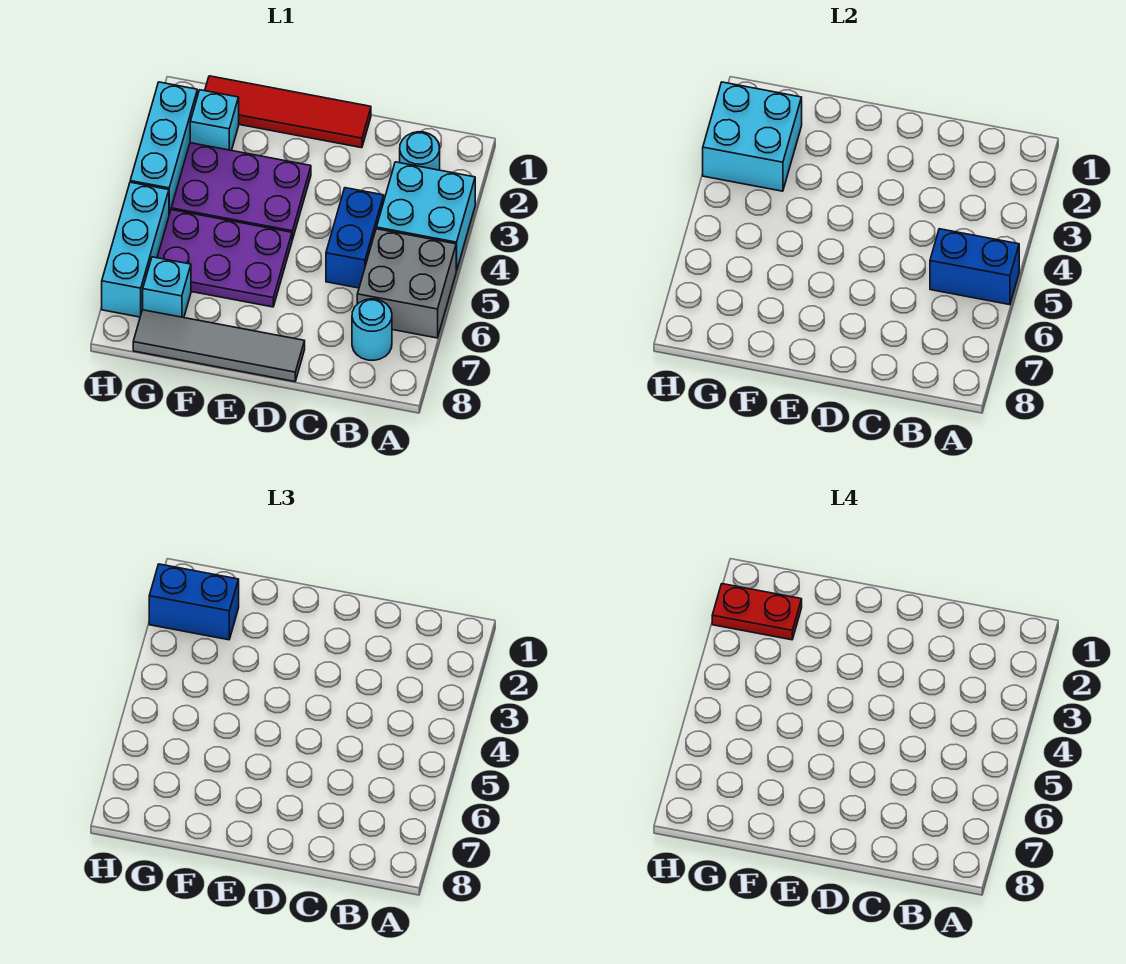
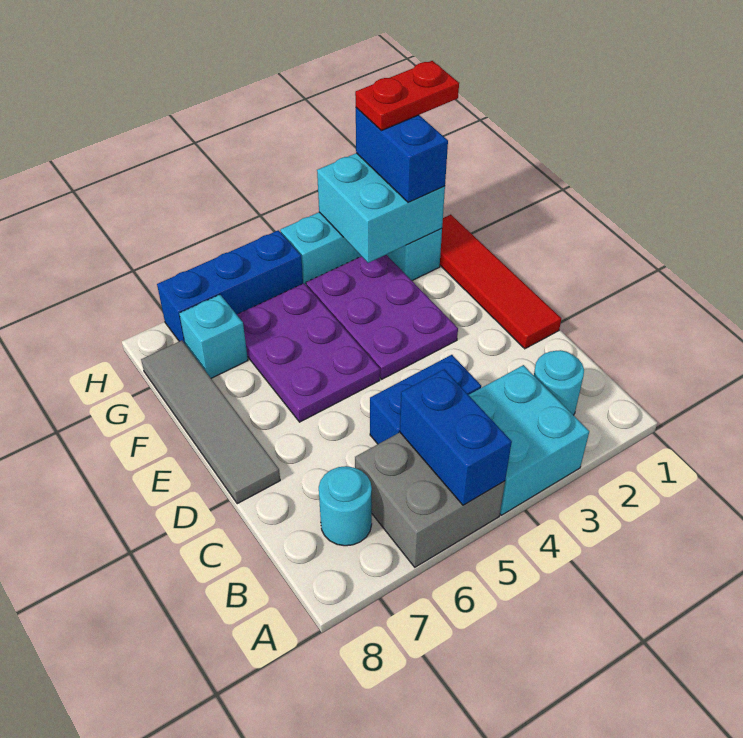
red plate G2:H2 level 4 -> red plate H1:H2 level 4
cyan brick H5:H7 level 1 -> blue brick H5:H7 level 1

